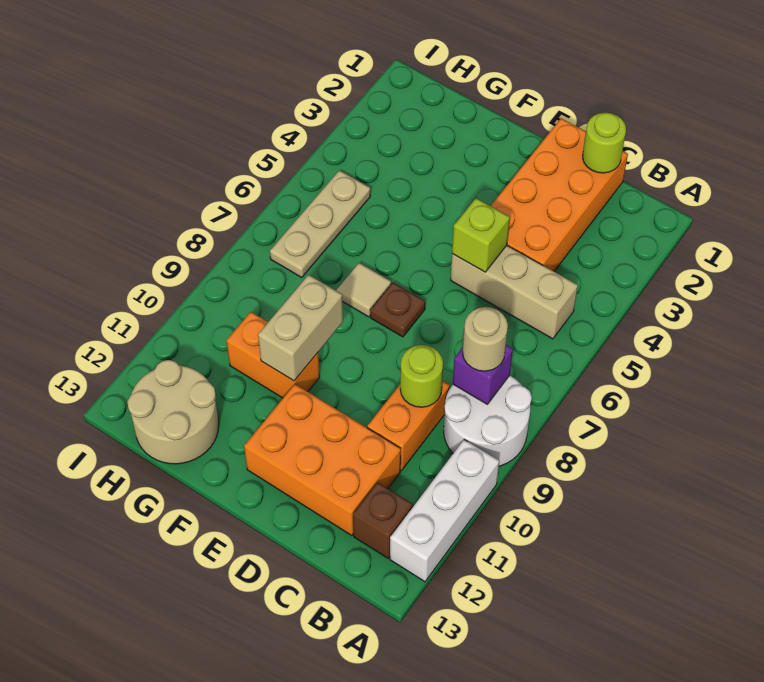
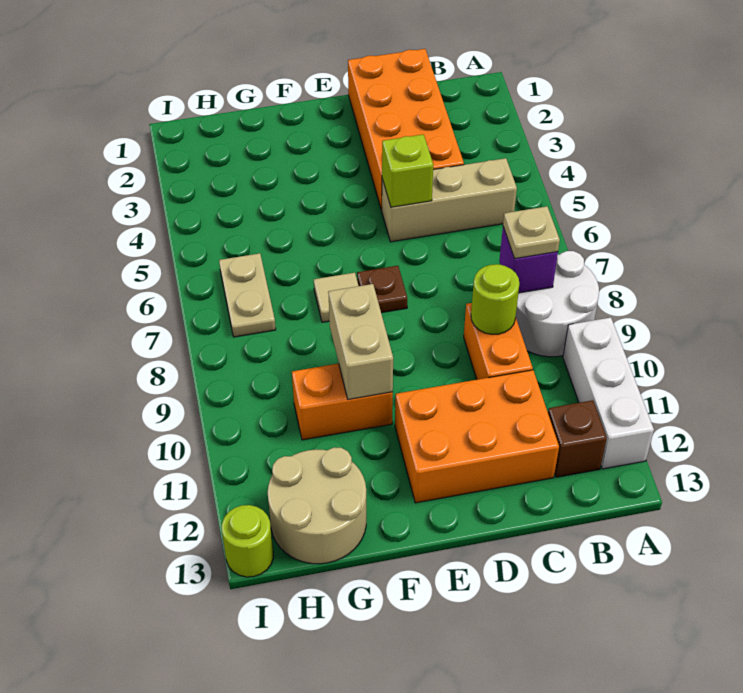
tan round brick B8 level 3 -> tan plate B8 level 3
lime round brick C1 level 2 -> lime round brick I13 level 1
tan plate H5:H7 level 1 -> tan plate H6:H7 level 1

